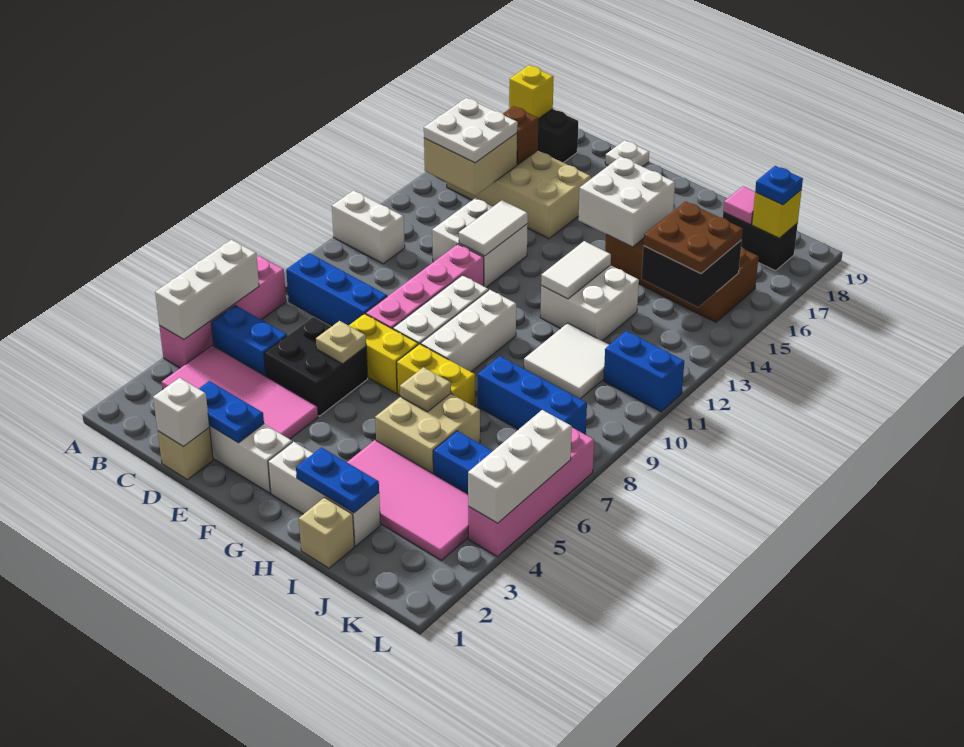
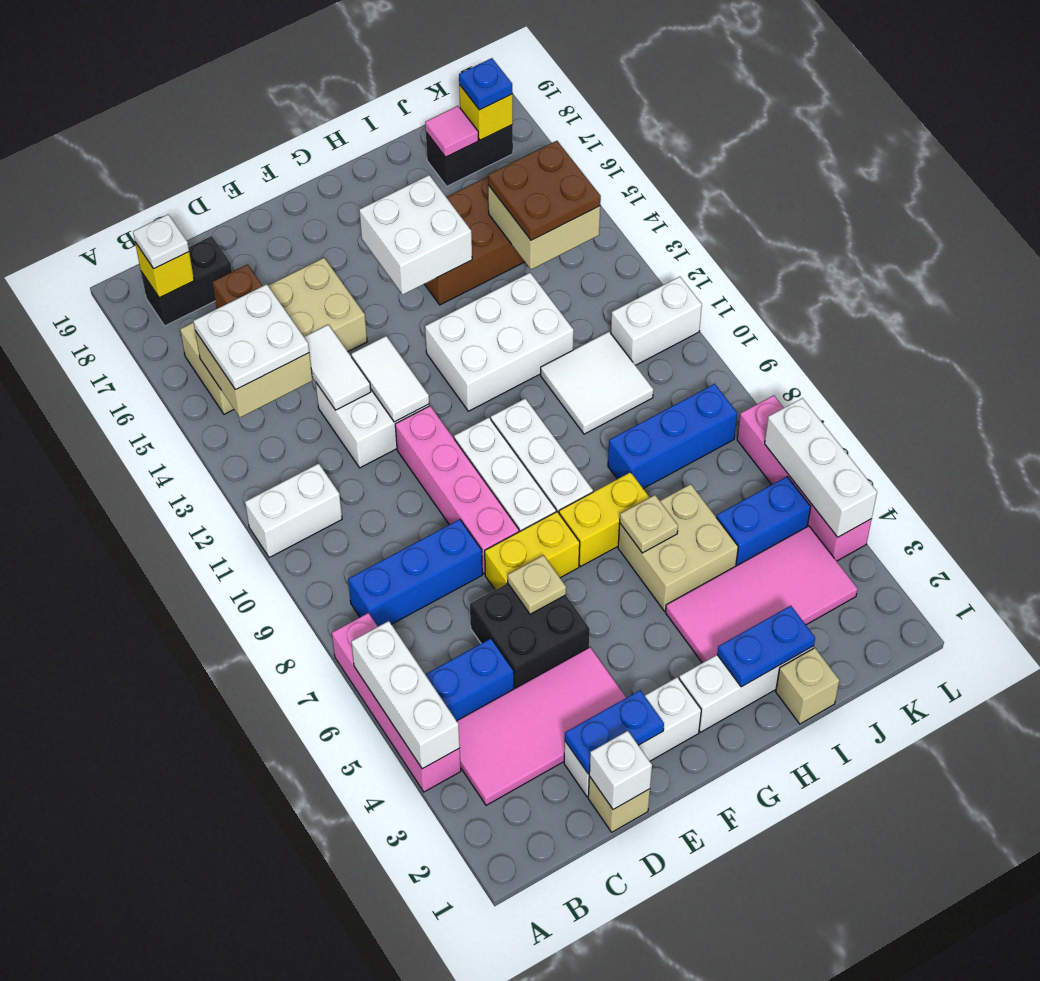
white plate E19 level 1 -> white plate B18 level 3
white brick H12:I13 level 1 -> white brick G12:I13 level 1
white tile H12:H13 level 2 -> white tile D13:D14 level 2
black brick J14:K15 level 2 -> tan brick J14:K15 level 2
blue brick K11:L11 level 1 -> white brick K11:L11 level 1

